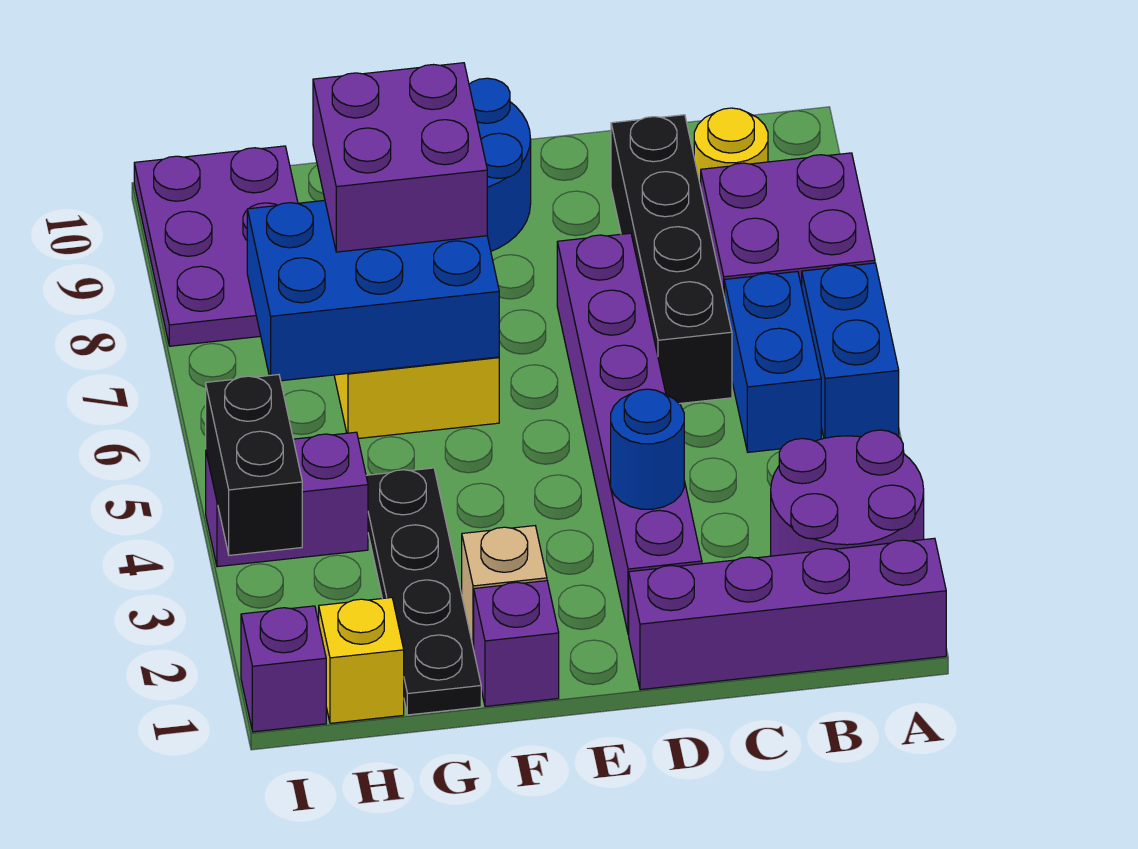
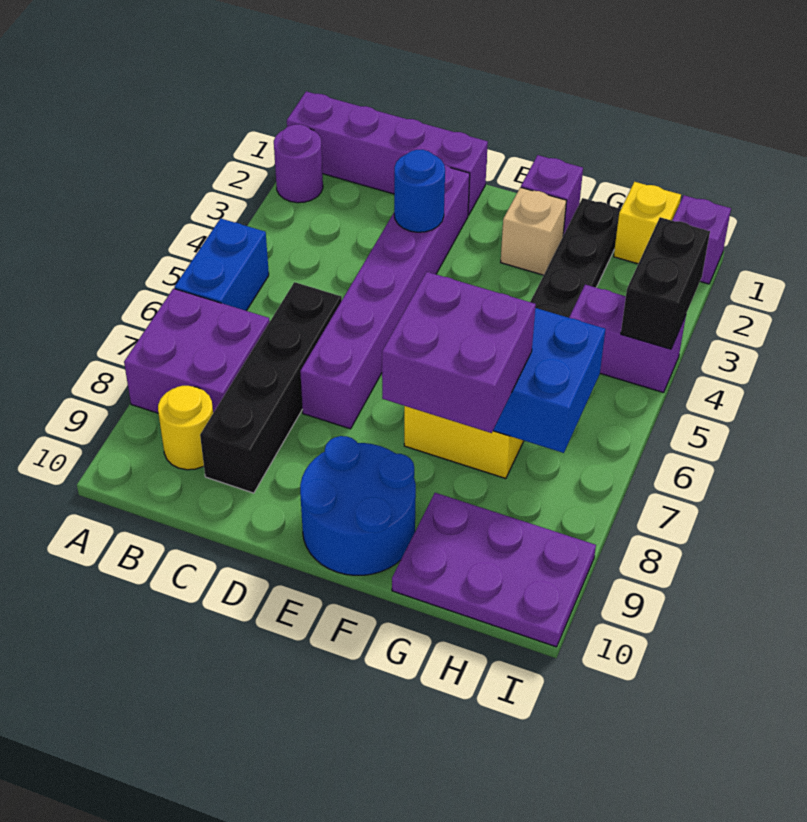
purple round brick A2:B3 level 1 -> purple round brick A2 level 1
blue brick B5:B6 level 1 -> none
purple plate H8:I10 level 1 -> purple plate G9:I10 level 1

